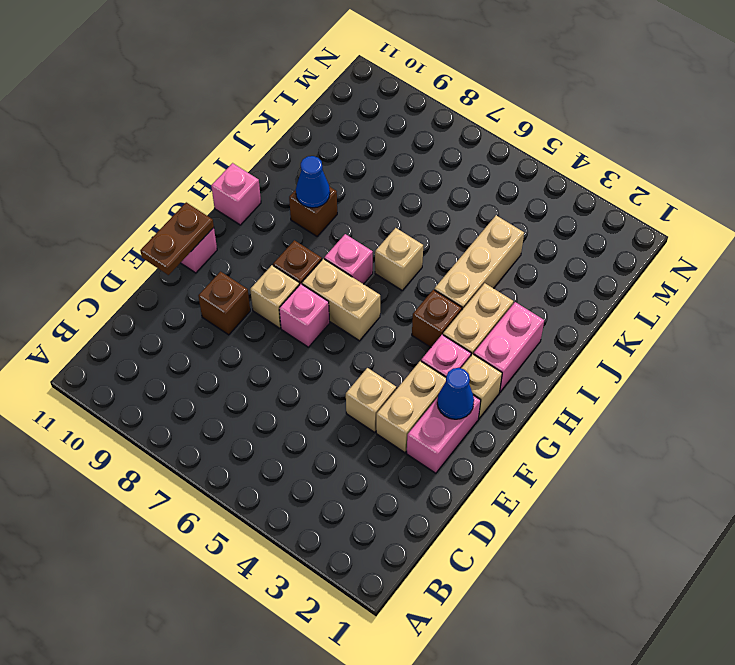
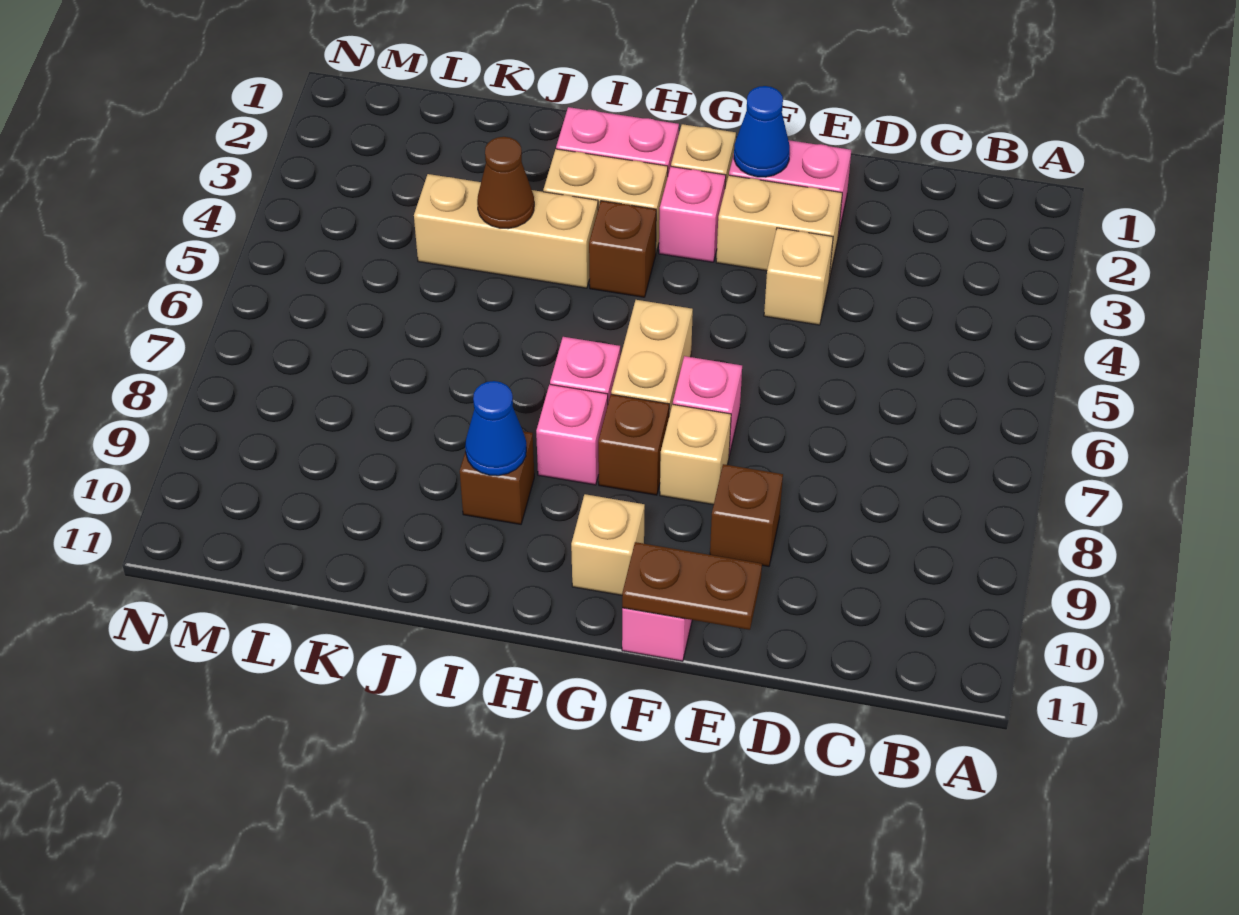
pink brick H11 level 1 -> pink brick H8 level 1
tan brick I6 level 1 -> tan brick G10 level 1
none -> brown cone J4 level 2

